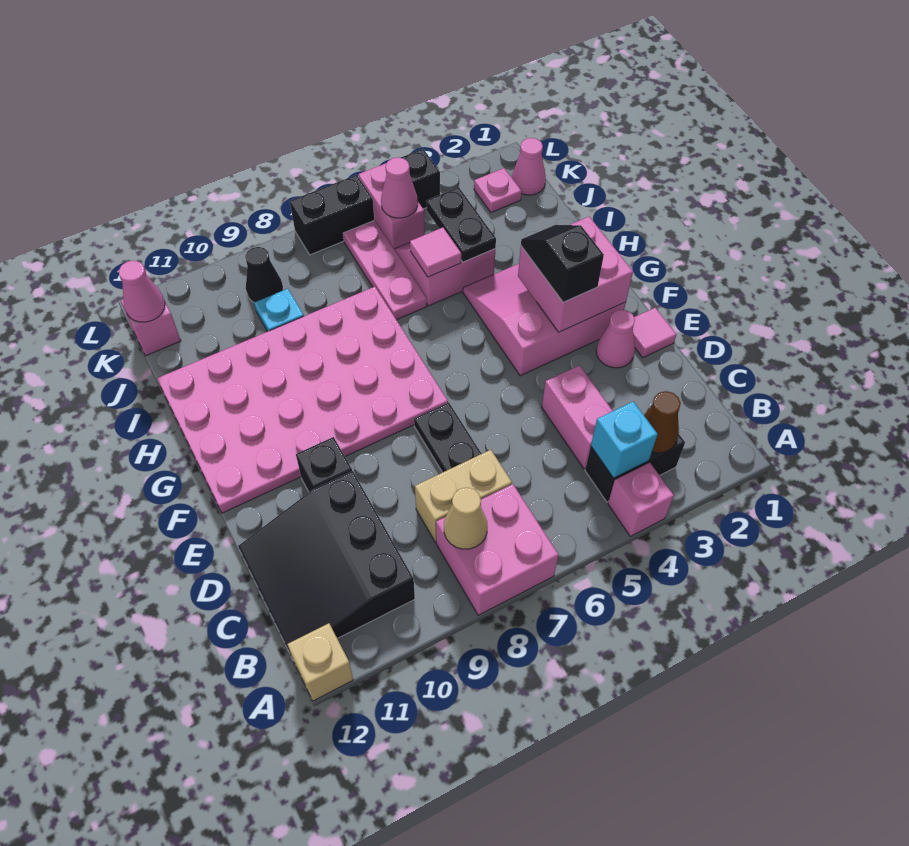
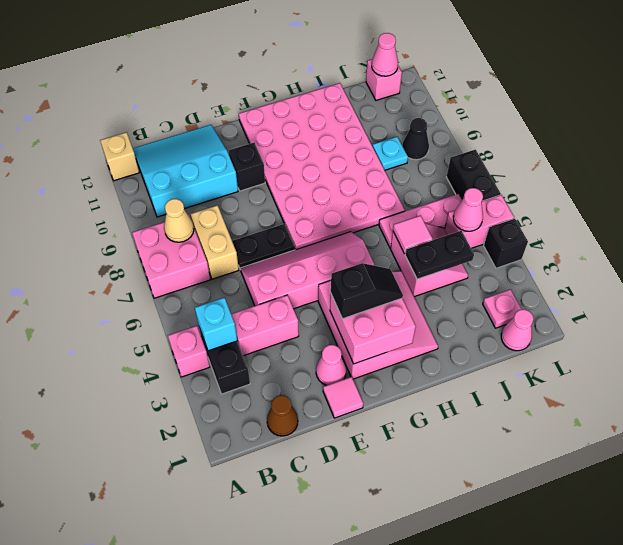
brown cone B3 level 2 -> brown cone C1 level 1
black slope B10:D12 level 1 top 10 -> cyan slope B10:D12 level 1 top 10
none -> pink slope D5:G6 level 1 top 5

